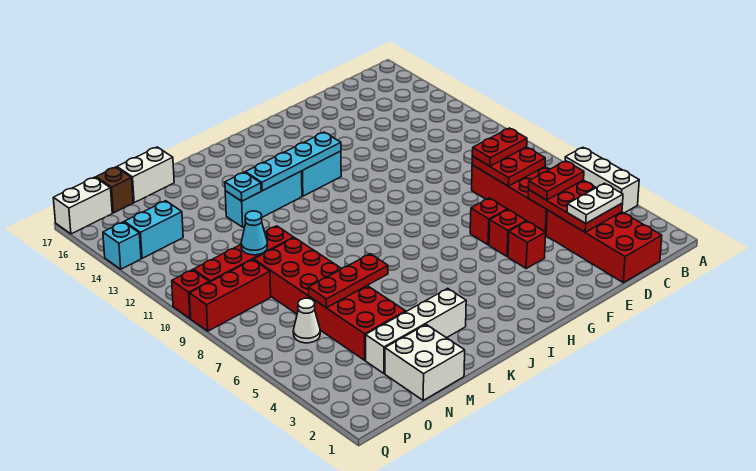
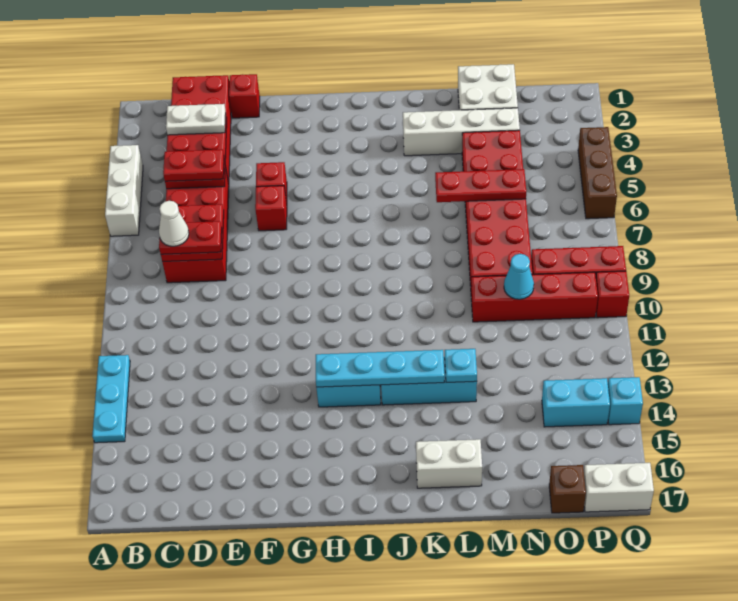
none -> cyan plate A12:A14 level 1
red brick F4 level 1 -> red brick E1 level 1
white brick M17:N17 level 1 -> white brick K16:L16 level 1
white cone O6 level 1 -> white cone C8 level 4
none -> brown brick Q4:Q6 level 1

